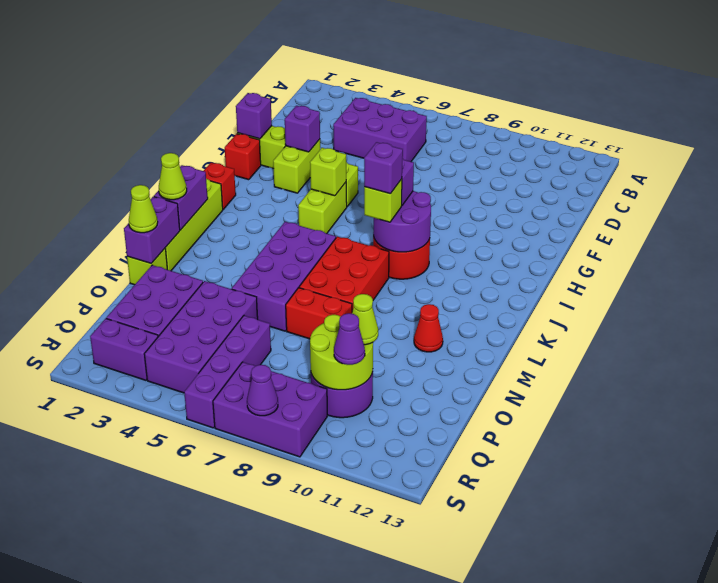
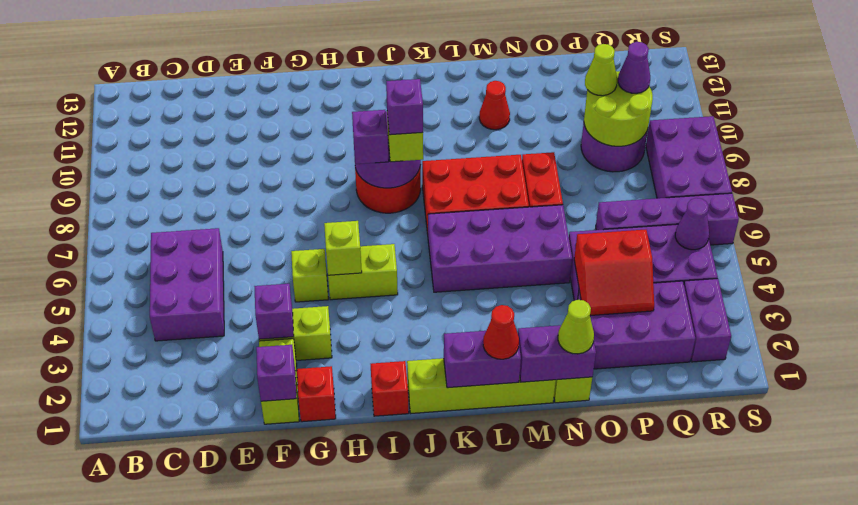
lime cone L1 level 3 -> red cone L1 level 3
none -> red slope O3:P4 level 2 top 4
purple cone S8 level 2 -> purple cone R5 level 2

